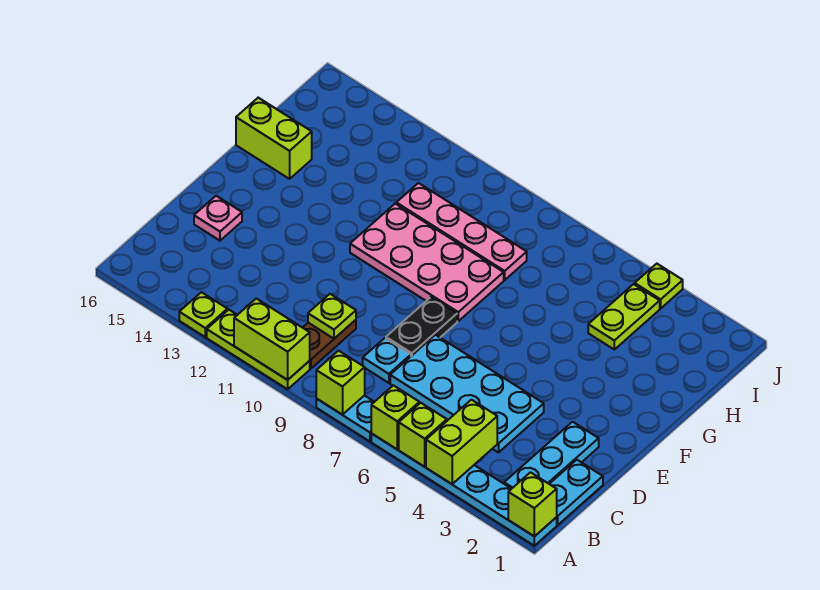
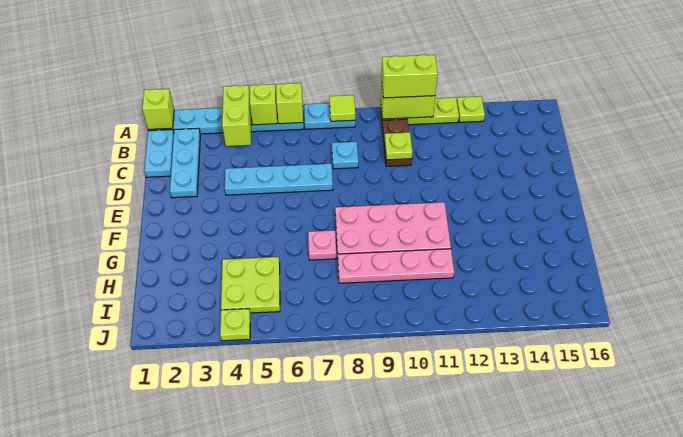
lime brick A8 level 2 -> lime tile A8 level 2
cyan plate C4:D7 level 1 -> cyan plate D4:D7 level 1
black plate D8:E8 level 1 -> none
pink plate D15 level 1 -> pink plate G7 level 1
lime brick G15:G16 level 1 -> lime brick A10:A11 level 3
lime plate H4:I4 level 1 -> lime plate H4:I5 level 1

